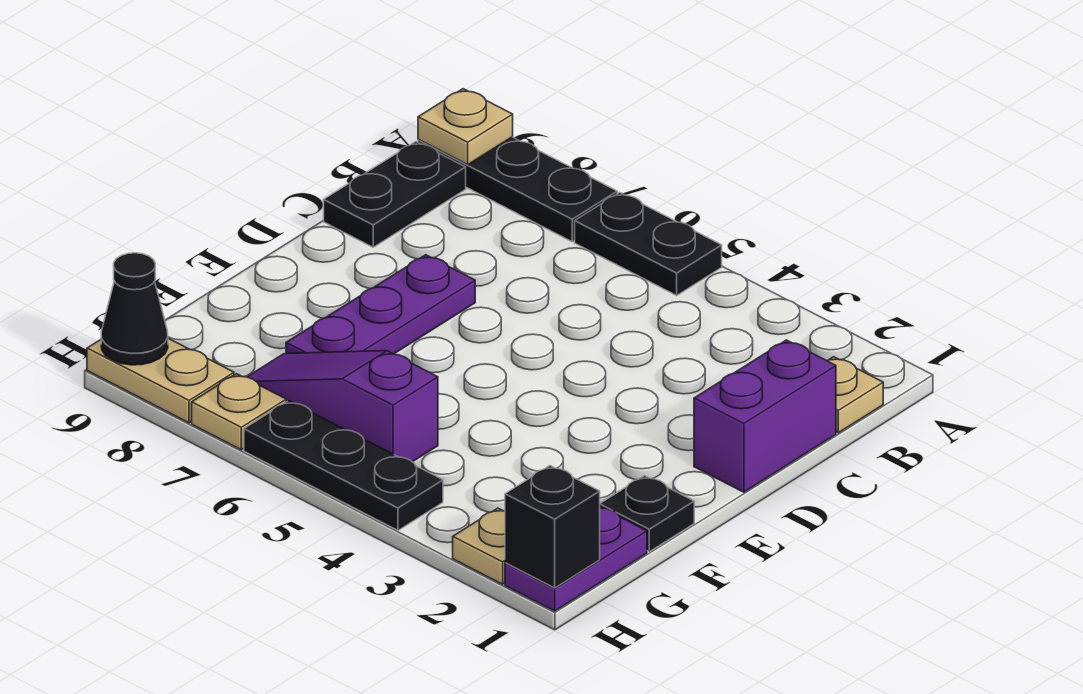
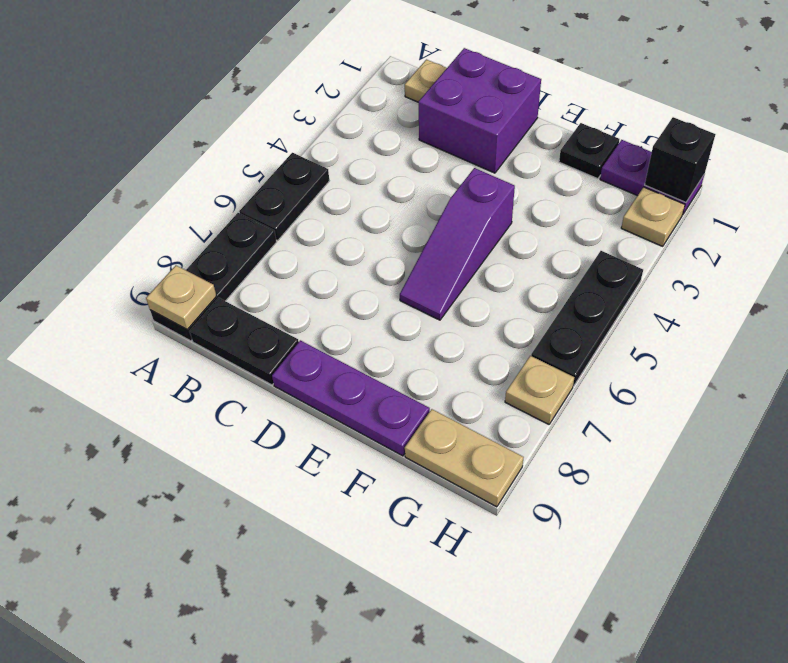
purple brick C1:D1 level 1 -> purple brick C1:D2 level 1
purple plate D7:F7 level 1 -> purple plate D9:F9 level 1
purple slope G5:G7 level 1 top 5 -> purple slope E4:E6 level 1 top 4
tan plate H8:H9 level 1 -> tan plate G9:H9 level 1
black cone H9 level 2 -> none

